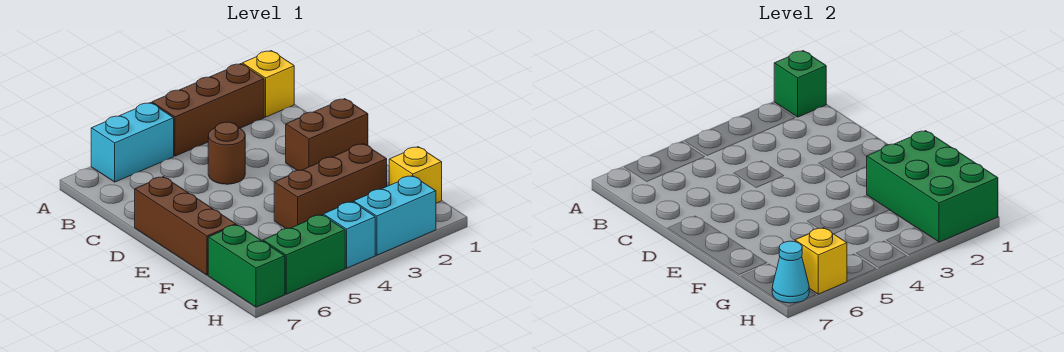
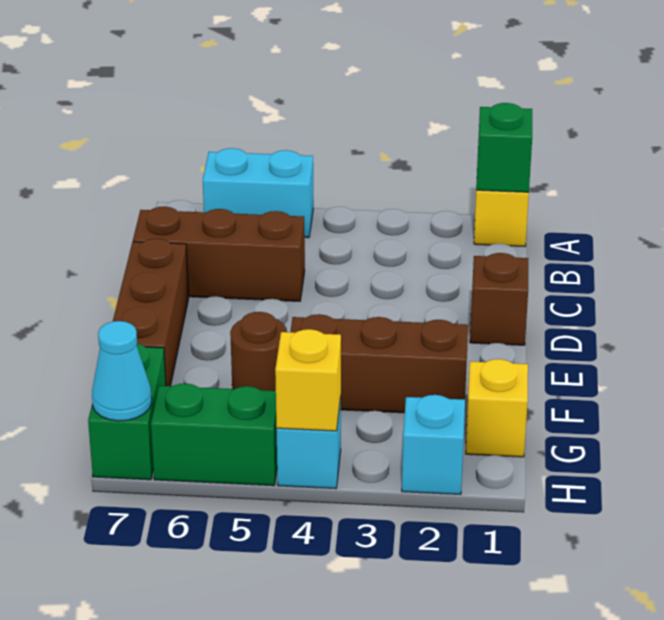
brown brick A2:A4 level 1 -> brown brick C5:C7 level 1
brown round brick C4 level 1 -> brown round brick F5 level 1
brown brick D1:D2 level 1 -> brown brick D1 level 1
green brick F1:H2 level 2 -> none
cyan brick H2:H3 level 1 -> cyan brick H2 level 1
yellow brick H6 level 2 -> yellow brick H4 level 2

